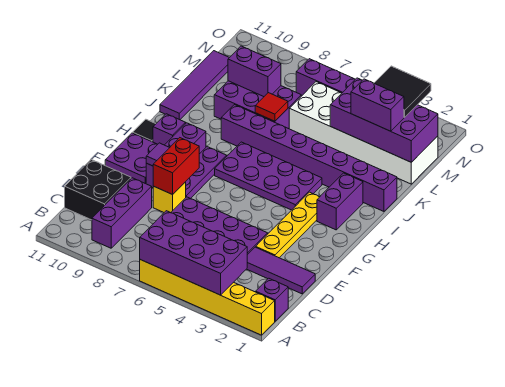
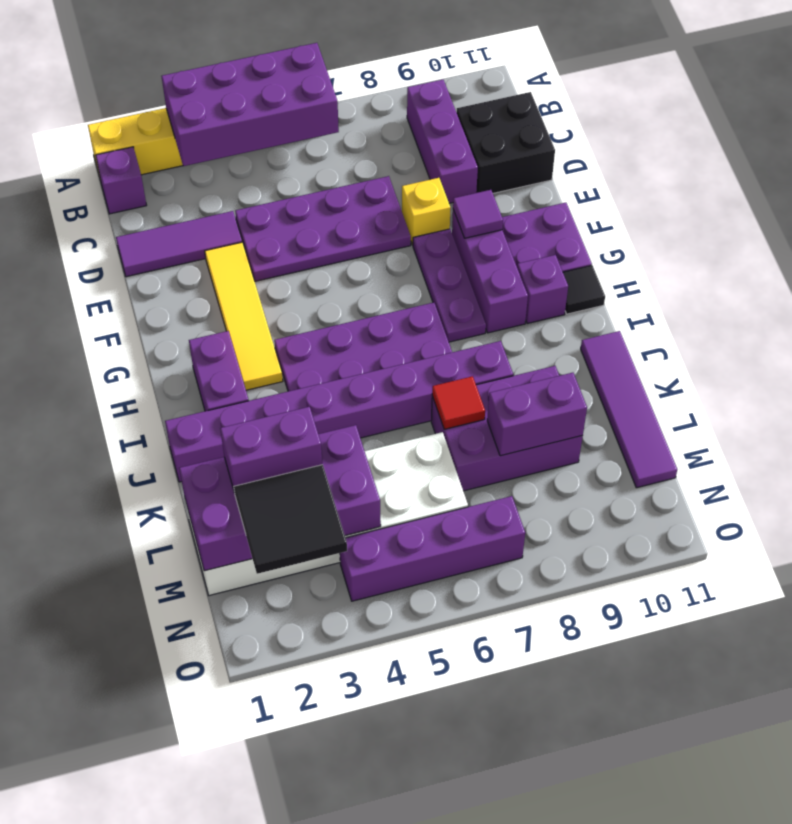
yellow plate E3:H3 level 1 -> yellow tile E3:H3 level 1
red brick E8:F8 level 2 -> none

